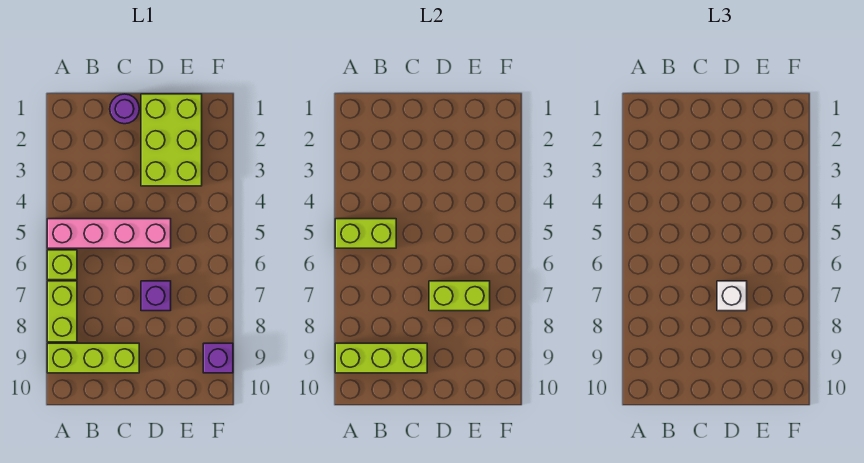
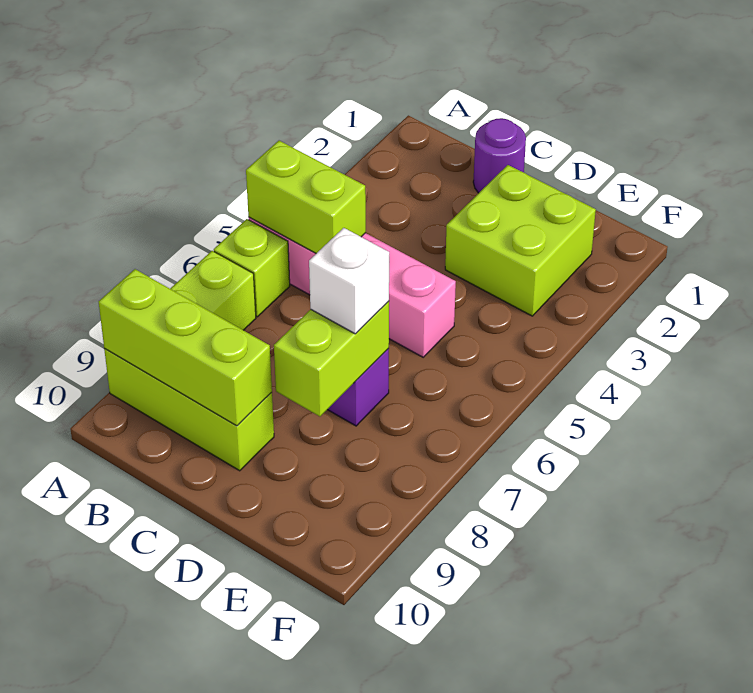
lime brick D1:E3 level 1 -> lime brick D2:E3 level 1
lime brick D7:E7 level 2 -> lime brick D7:D8 level 2
purple brick F9 level 1 -> none

